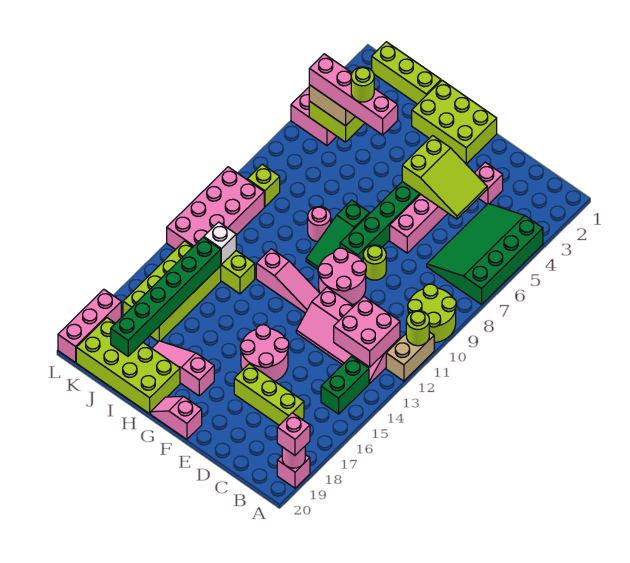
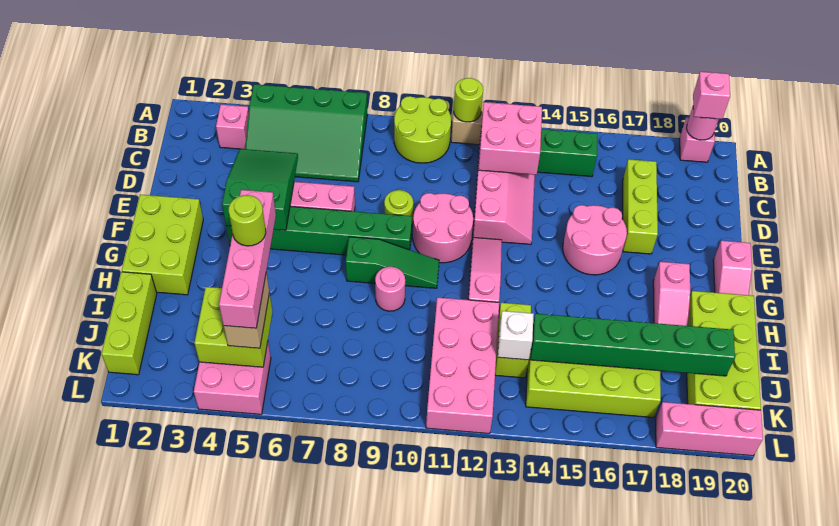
pink brick D3 level 1 -> pink brick B3 level 1
lime slope D4:F5 level 2 top F -> green slope D4:F5 level 2 top F
lime brick K9 level 1 -> none
pink brick K10:L13 level 1 -> pink brick I11:L12 level 1

